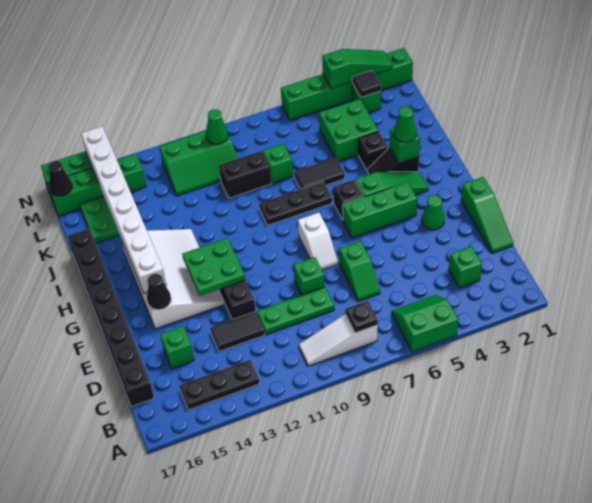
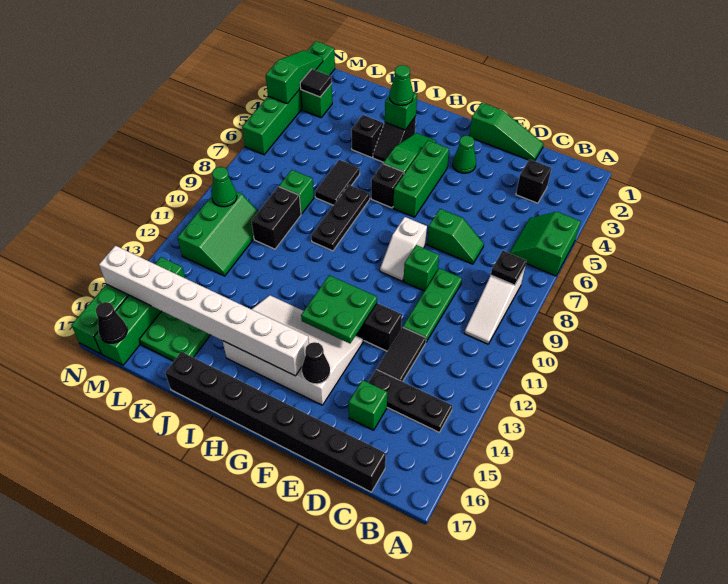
black plate B13:B15 level 1 -> black plate B14:D14 level 1
green brick C3 level 1 -> black brick C3 level 1
white slope F8:G8 level 1 top G -> white slope F8:F9 level 1 top 8
green brick K4:L5 level 1 -> none

